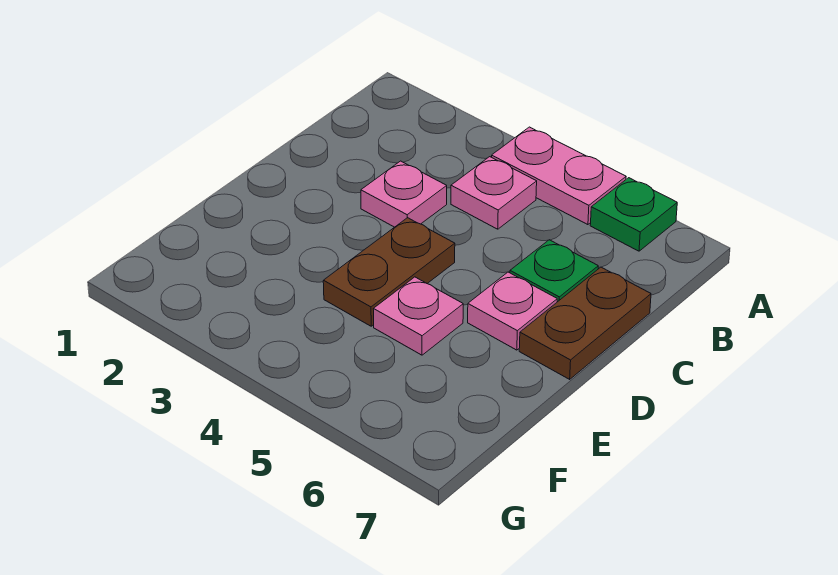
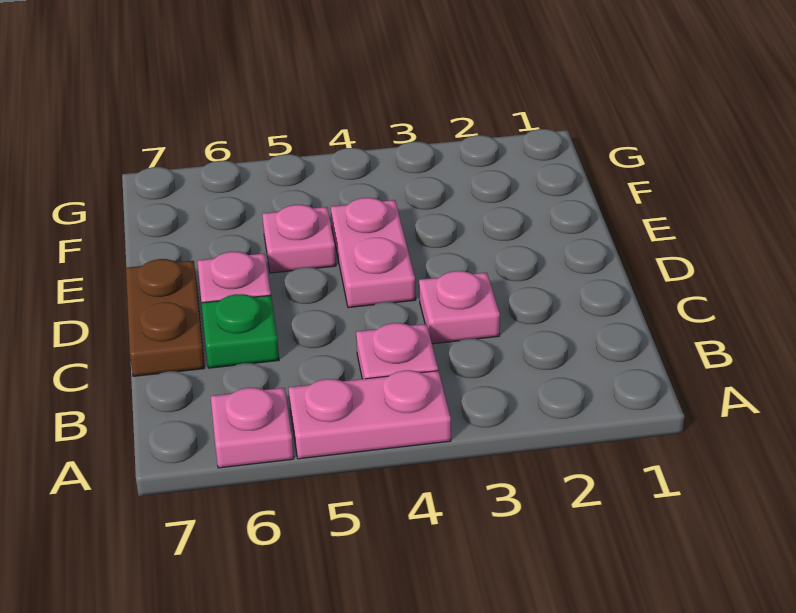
green plate A6 level 1 -> pink plate A6 level 1
brown plate D4:E4 level 1 -> pink plate D4:E4 level 1

